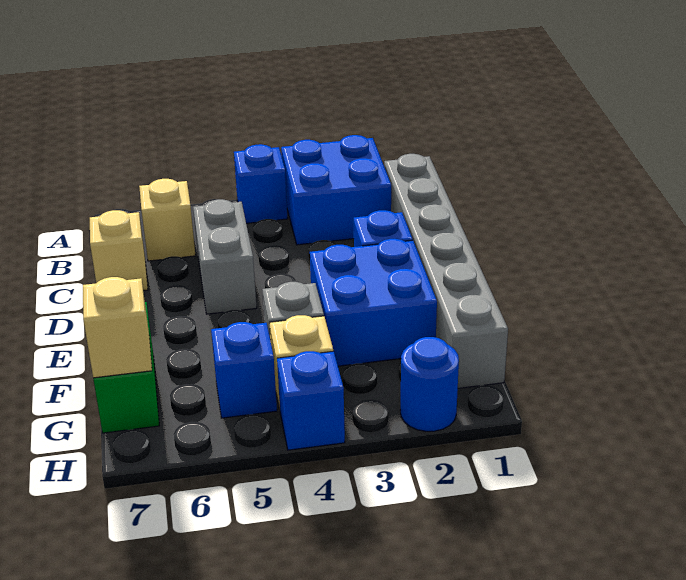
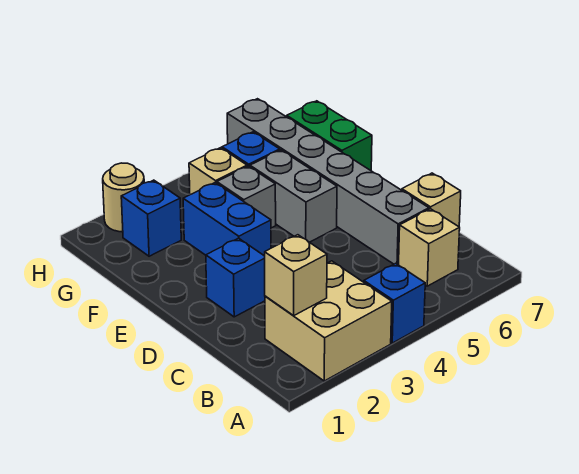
blue brick A2:B3 level 1 -> tan brick A2:B3 level 1
grey brick B1:G1 level 1 -> grey brick C6:H6 level 1
grey brick C5:D5 level 1 -> grey brick E5:F5 level 1
blue brick E2:F3 level 1 -> blue brick E3:F3 level 1
tan brick G7 level 2 -> tan brick B2 level 2
blue round brick H2 level 1 -> tan round brick H2 level 1
blue brick H4 level 1 -> blue brick G2 level 1

